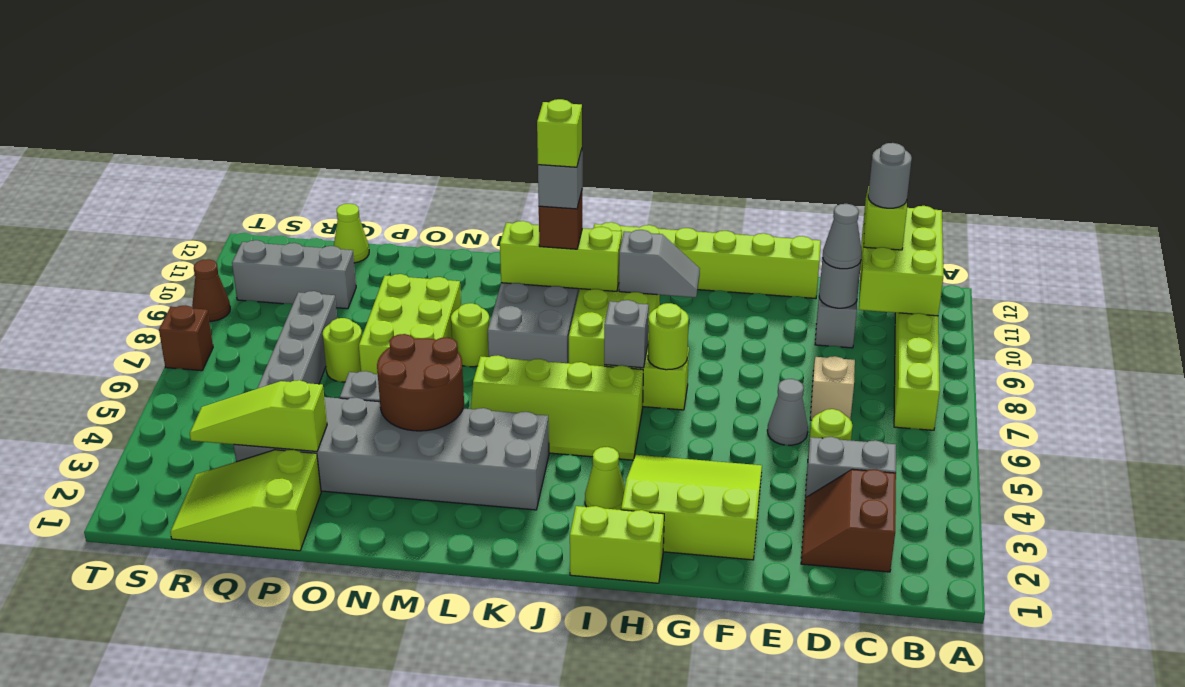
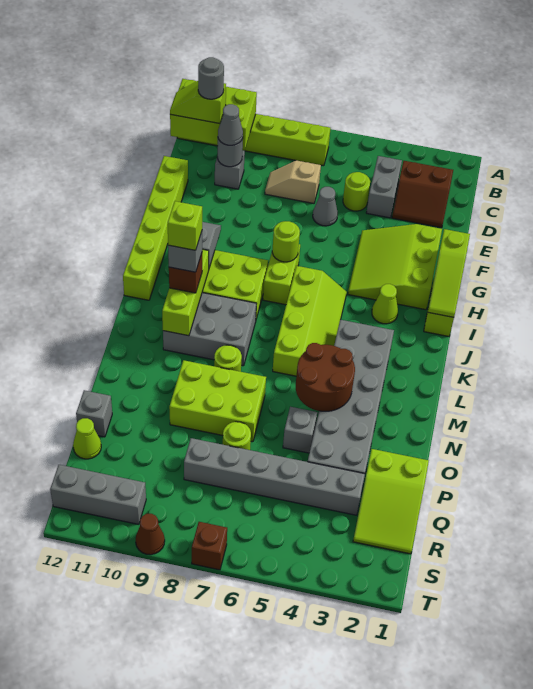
grey brick I7 level 2 -> grey brick P12 level 1
lime slope P3:R3 level 2 top P -> lime slope G1:I1 level 2 top G
grey brick Q10:S10 level 1 -> grey brick S10:S12 level 1

